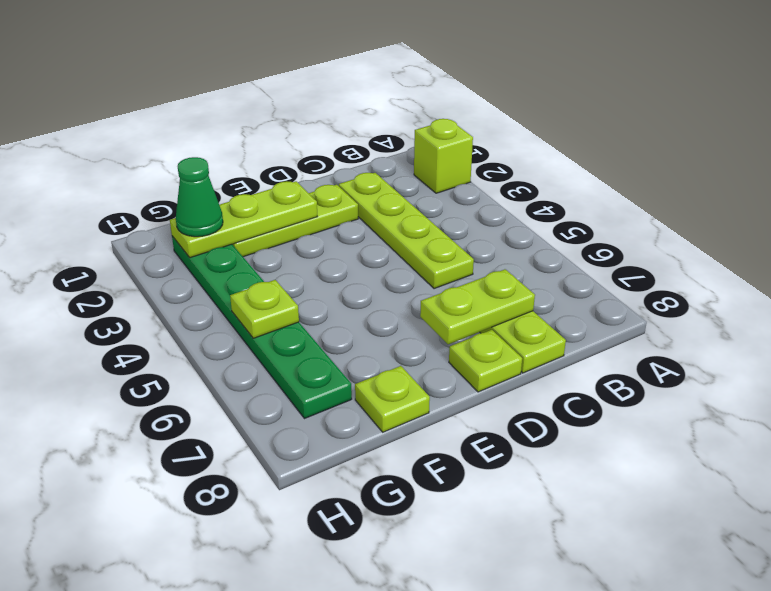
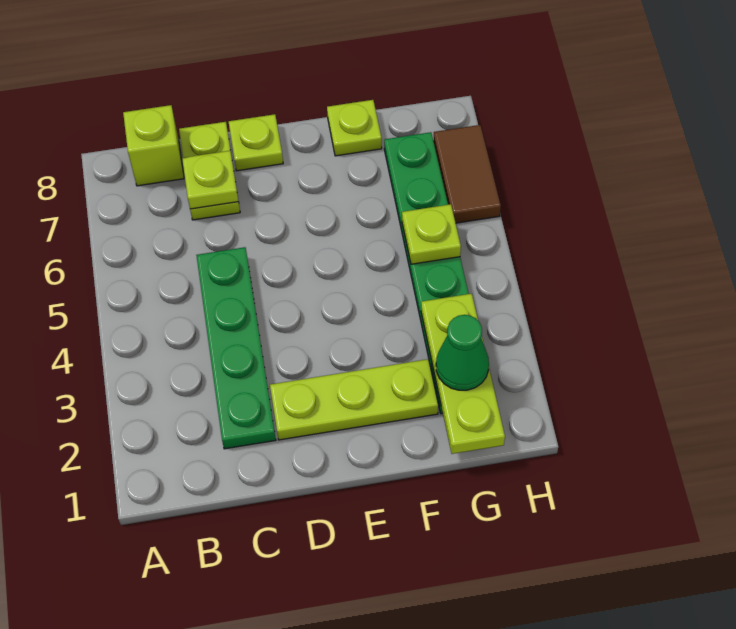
lime brick A2 level 1 -> lime brick B8 level 1
lime plate C2:C5 level 1 -> green plate C2:C5 level 1
lime plate C7:D7 level 2 -> lime plate C7 level 2
lime plate E2:G2 level 2 -> lime plate G1:G3 level 2
none -> brown tile H6:H7 level 1

